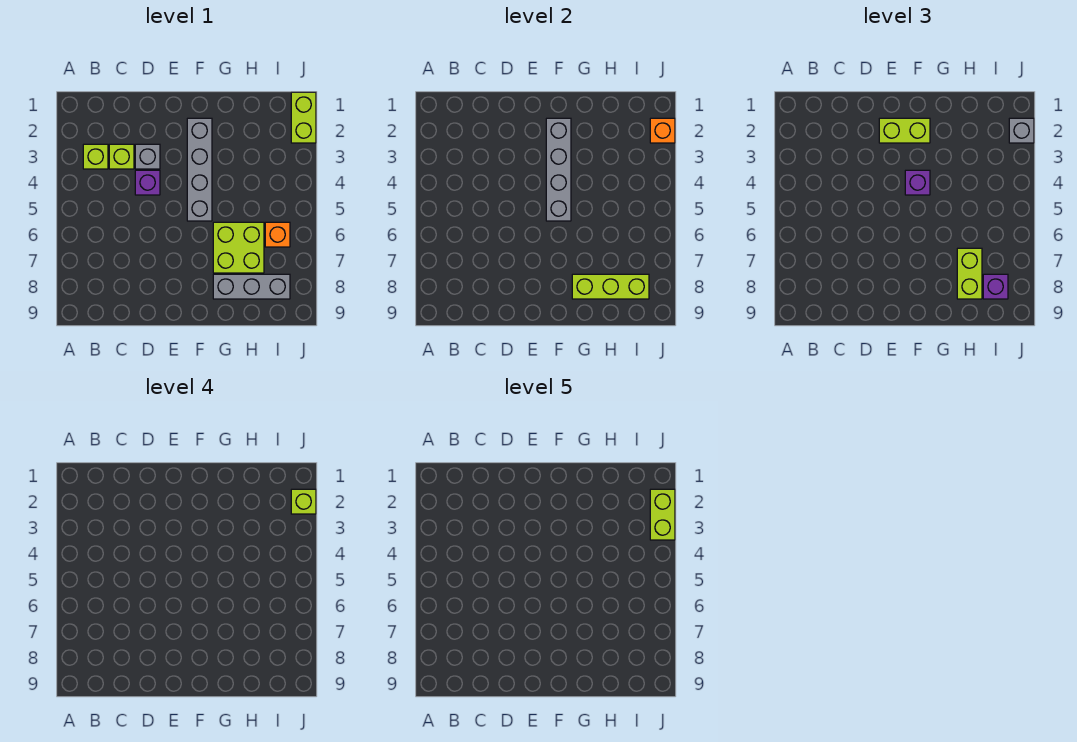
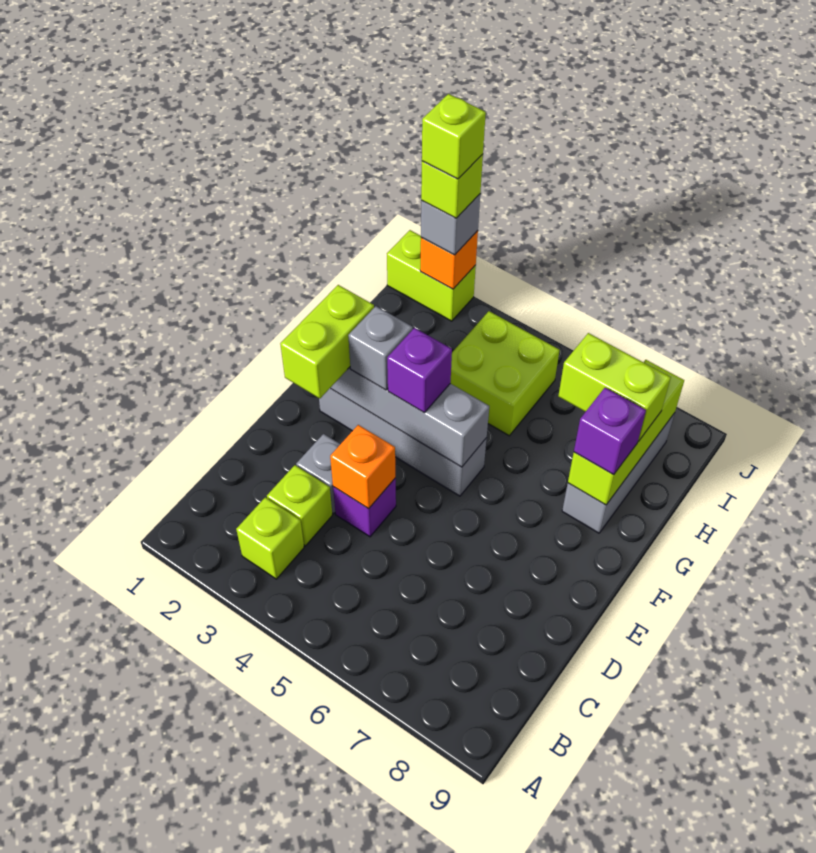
none -> grey brick F3 level 3
lime brick G6:H7 level 1 -> lime brick H4:I5 level 1
orange brick I6 level 1 -> orange brick D4 level 2
purple brick I8 level 3 -> purple brick G8 level 3
lime brick J2:J3 level 5 -> lime brick J2 level 5

